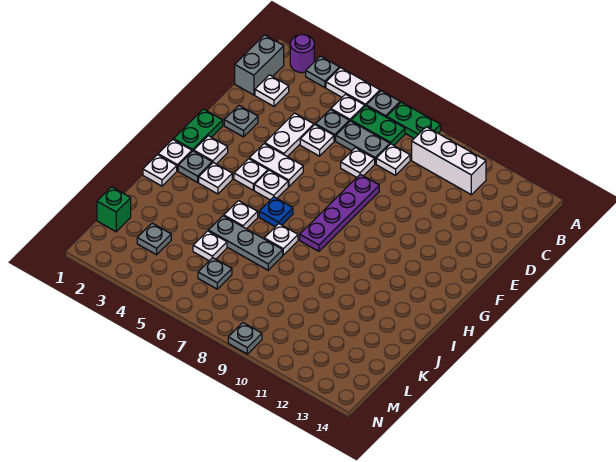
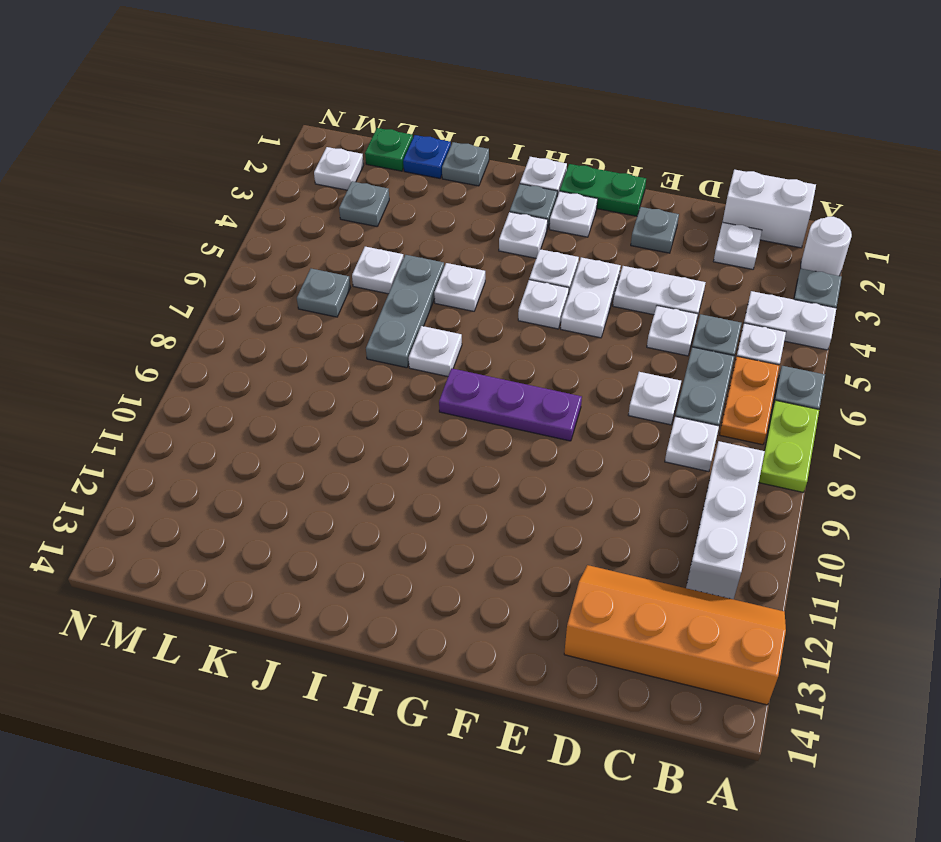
purple round brick A2 level 1 -> white round brick A2 level 1
white plate A4:A5 level 1 -> white plate A4:B4 level 1
green plate A7:A8 level 1 -> lime plate A7:A8 level 1
none -> orange slope A12:D13 level 1 top 13
grey brick B1:C1 level 1 -> white brick B1:C1 level 1
green plate B6:B7 level 1 -> orange plate B6:B7 level 1
purple plate E8:H8 level 1 -> purple plate F8:H8 level 1
blue plate H6 level 1 -> blue plate K1 level 1
white plate I1 level 1 -> white plate M2 level 1
green brick L1 level 1 -> green plate L1 level 1
grey plate N9 level 1 -> grey plate J1 level 1

